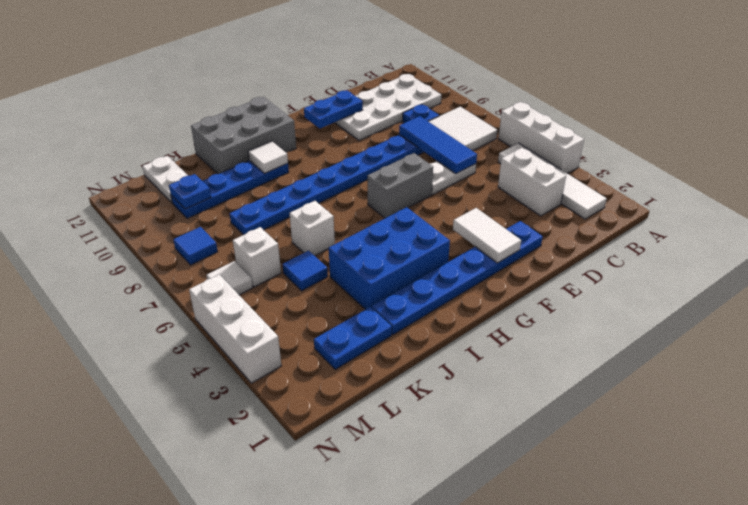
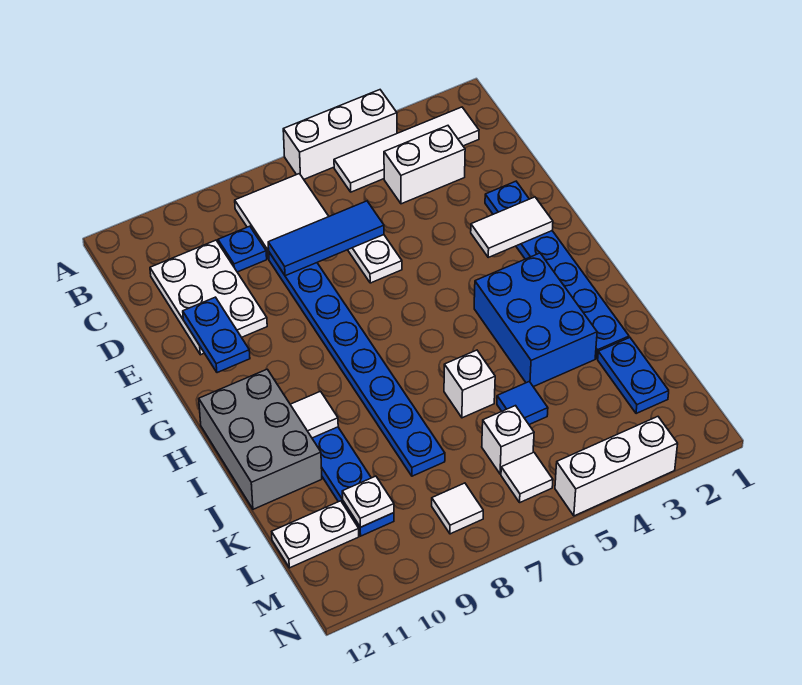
white plate B10:E11 level 1 -> white plate C10:E11 level 1
grey brick F6:G6 level 1 -> none
blue plate L10 level 2 -> white plate L10 level 2
blue tile M8 level 1 -> white tile M8 level 1

